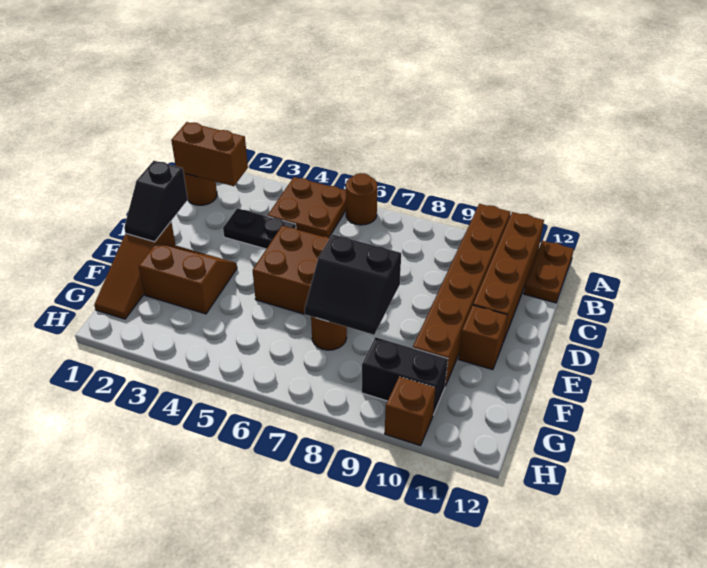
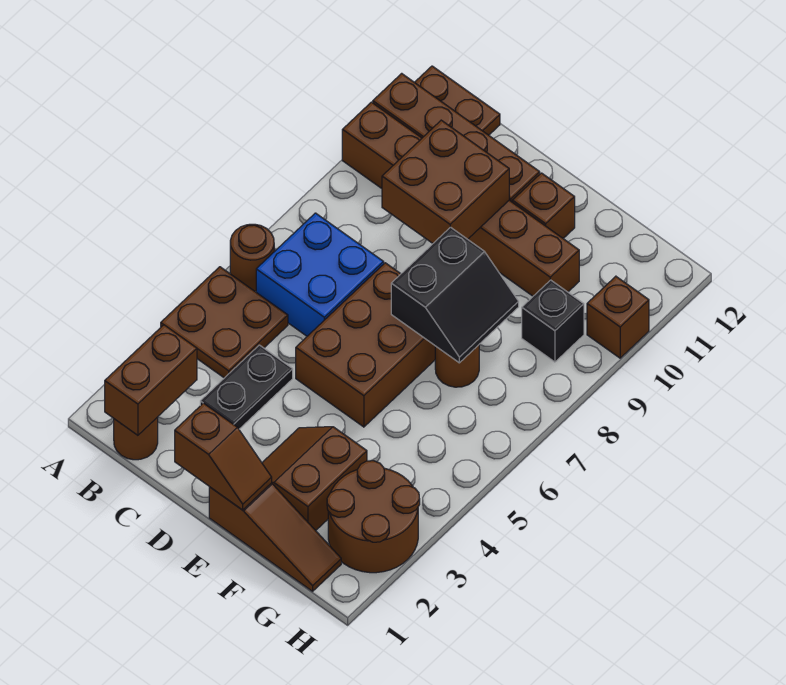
none -> blue brick B6:C7 level 1
none -> brown brick C9:D10 level 2
black slope D1:E1 level 2 top D -> brown slope D1:E1 level 2 top D
none -> brown round brick G2:H3 level 1
black brick G9:G10 level 1 -> black brick G9 level 1

